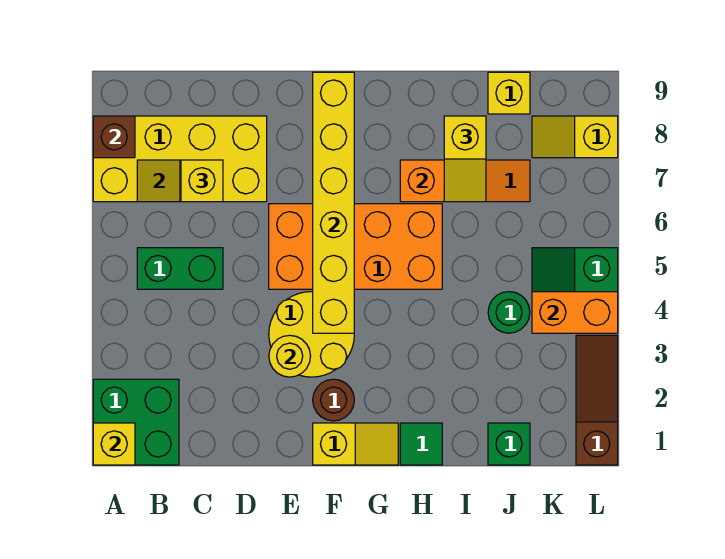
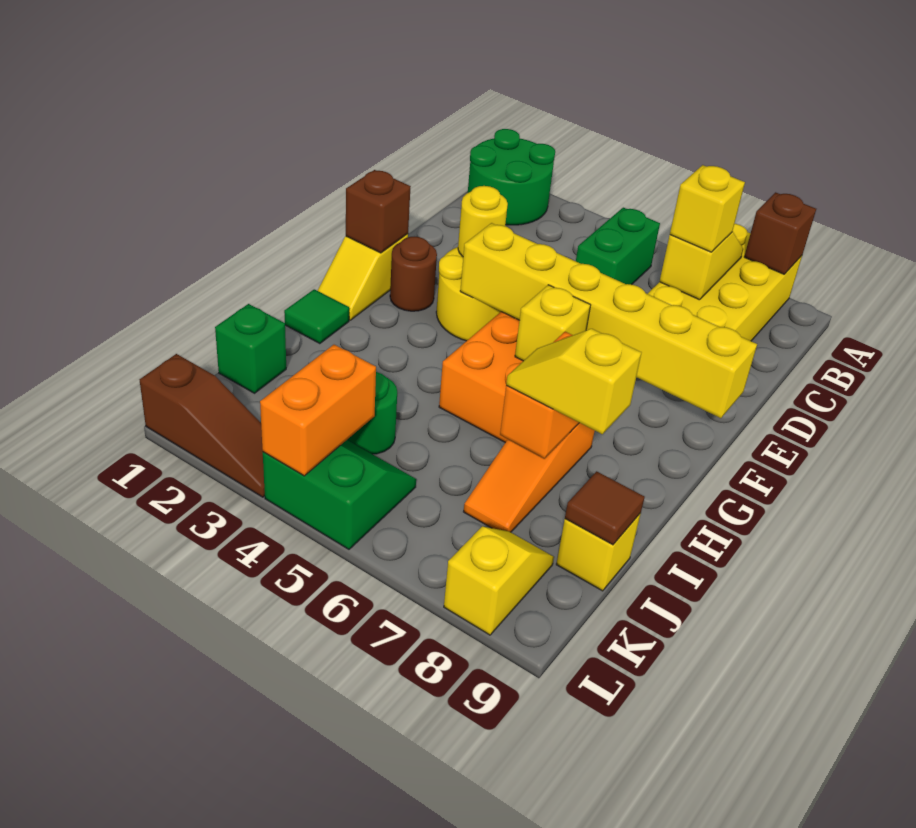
green brick A1:B2 level 1 -> green round brick A1:B2 level 1
yellow brick A1 level 2 -> yellow brick G6 level 2
none -> brown brick F1 level 2
none -> brown tile J9 level 2

